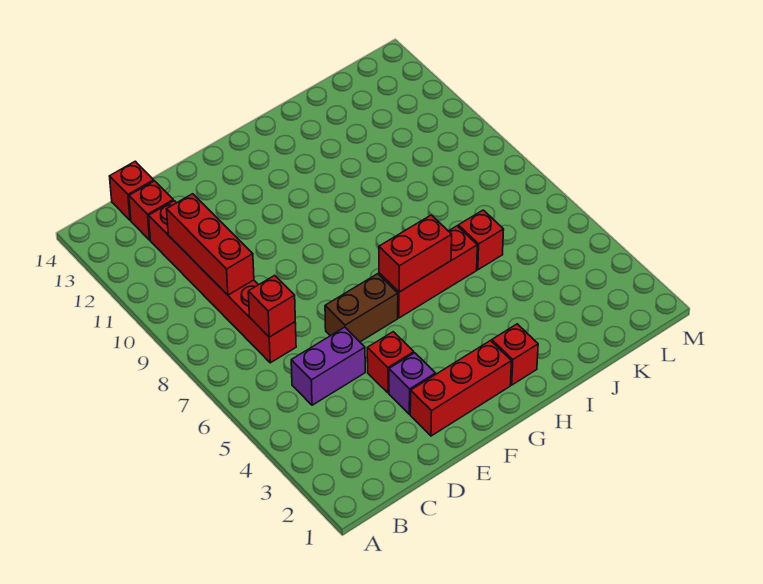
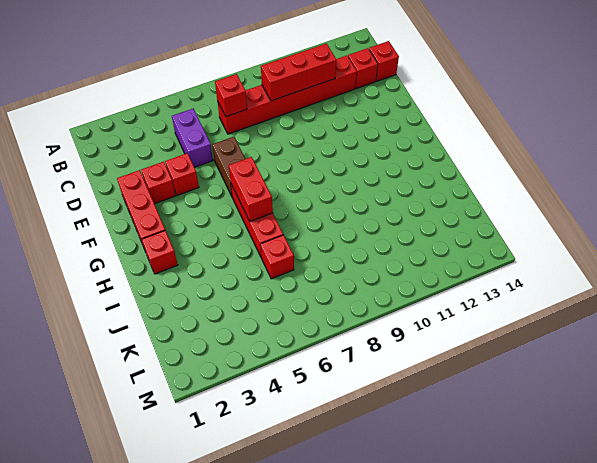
purple brick E3 level 1 -> red brick E3 level 1

